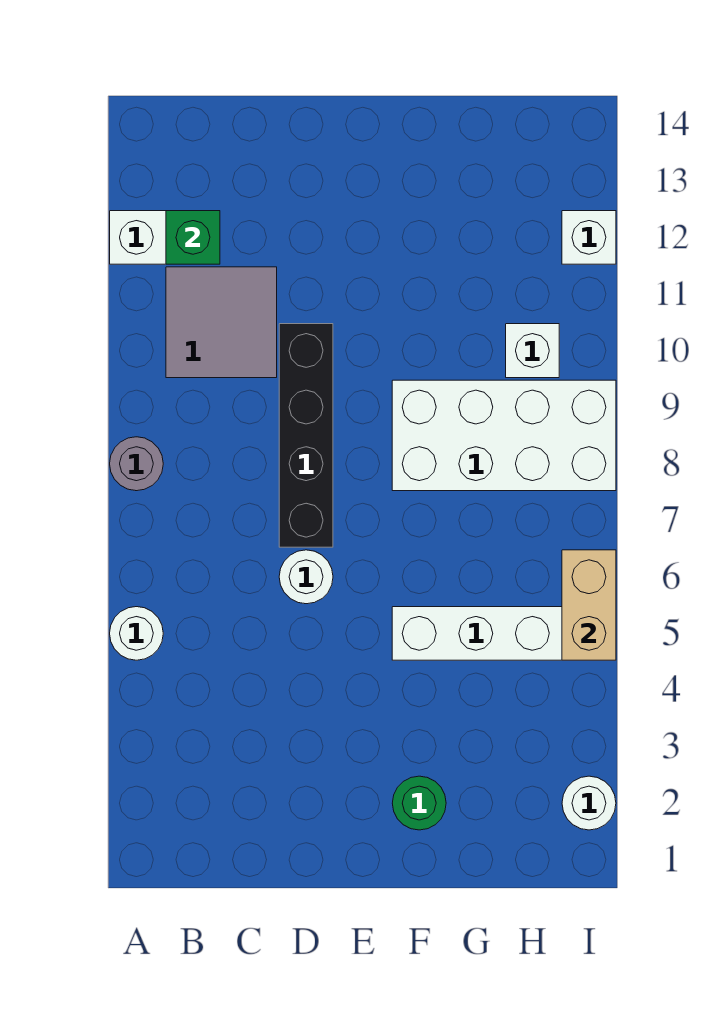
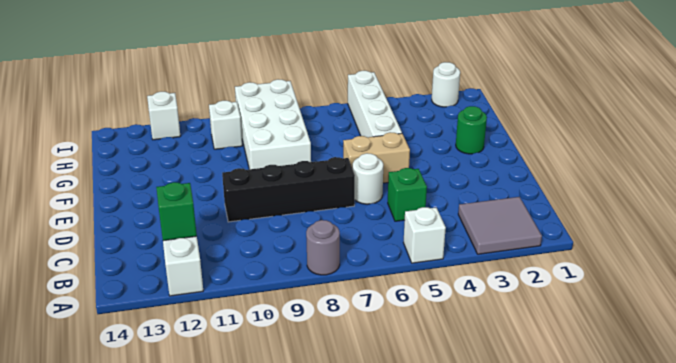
white round brick A5 level 1 -> white brick A5 level 1
grey tile B10:C11 level 1 -> grey tile A2:B3 level 1
none -> green brick C5 level 1
tan brick I5:I6 level 2 -> tan brick E5:E6 level 1

